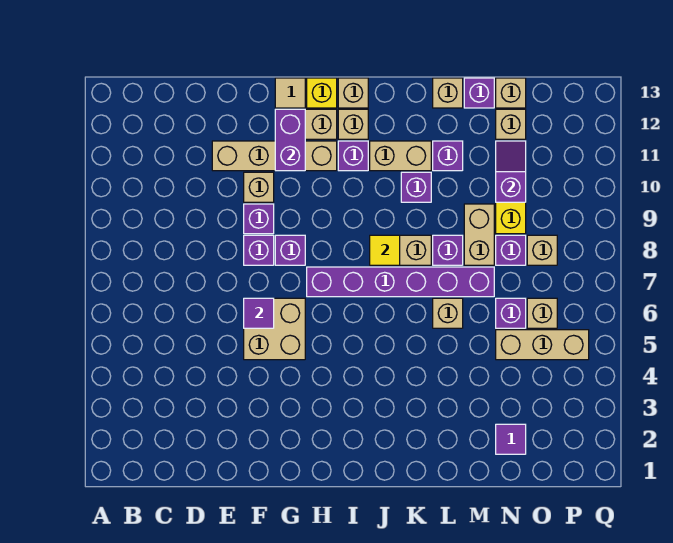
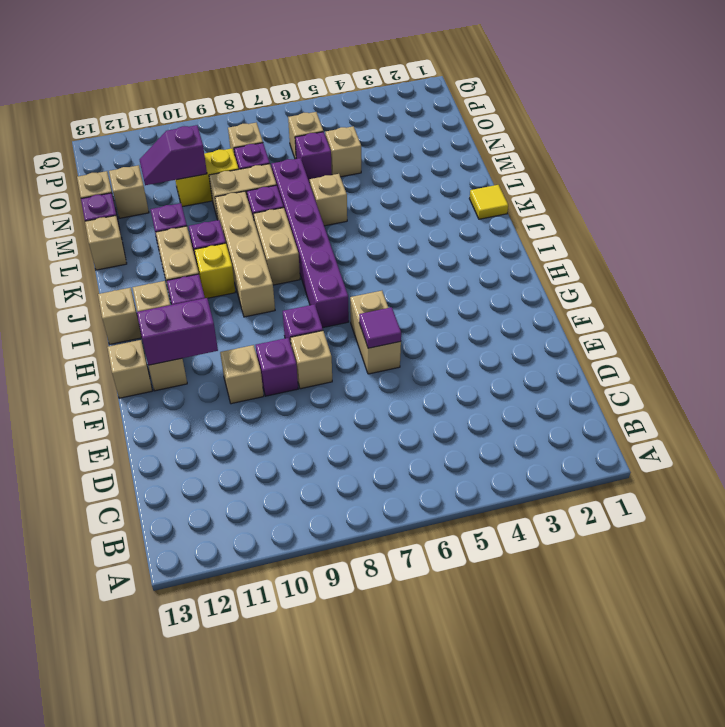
tan brick E11:H11 level 1 -> tan brick I9:L9 level 1
tan brick F5:G6 level 1 -> tan brick F6:G6 level 1
purple brick F8 level 1 -> tan brick F8 level 1
tan tile G13 level 1 -> tan brick G13 level 1
yellow brick H13 level 1 -> yellow brick J10 level 1
yellow tile J8 level 2 -> yellow tile K1 level 1
purple tile N2 level 1 -> none
tan brick N5:P5 level 1 -> tan brick N5 level 1

